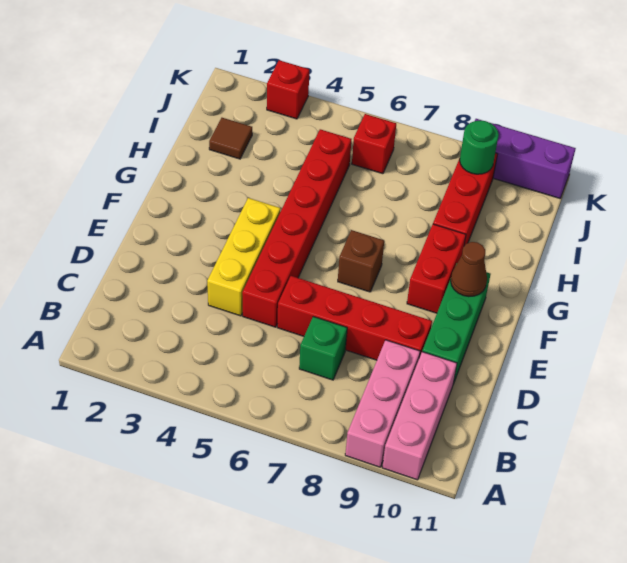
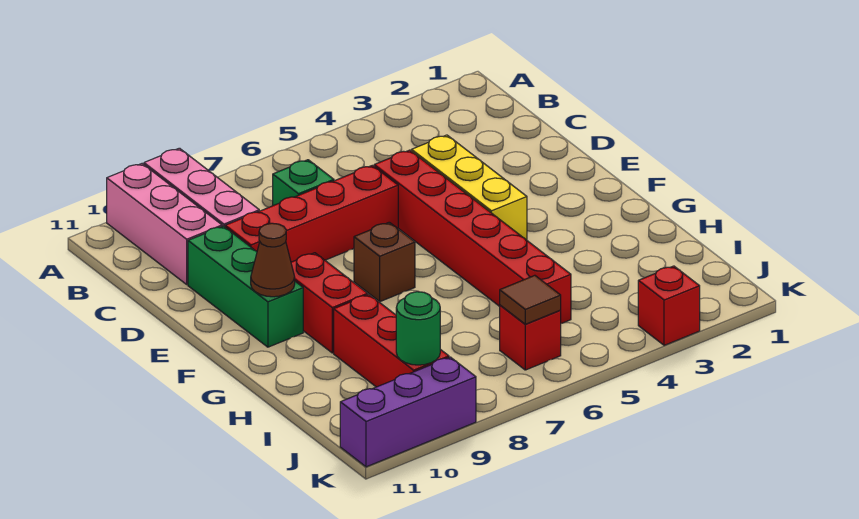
brown tile I2 level 1 -> brown tile J6 level 2

